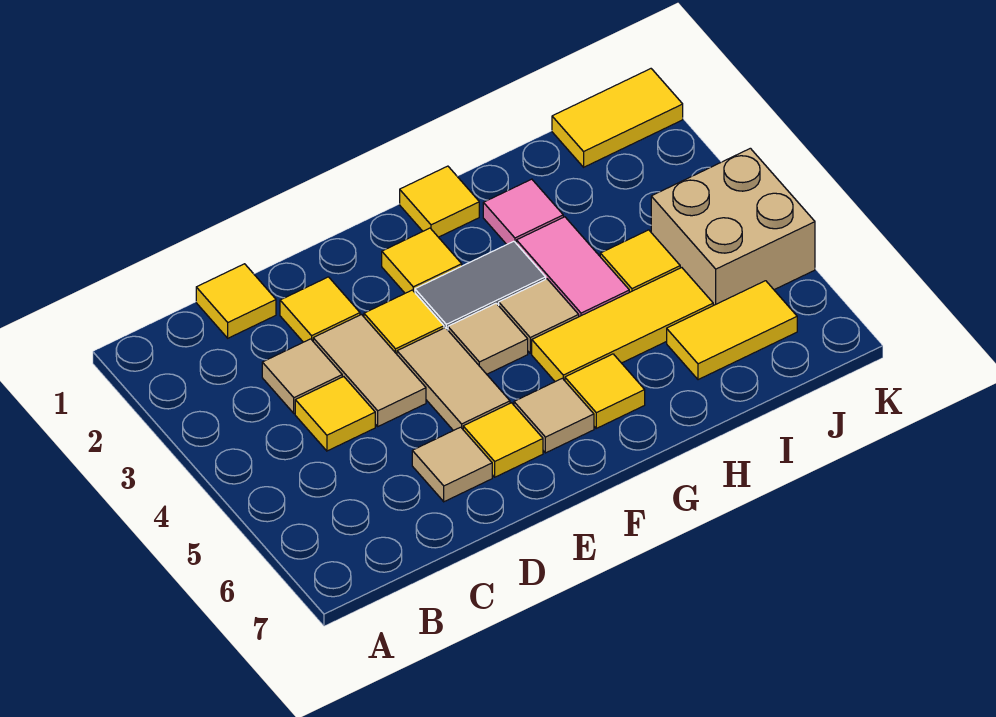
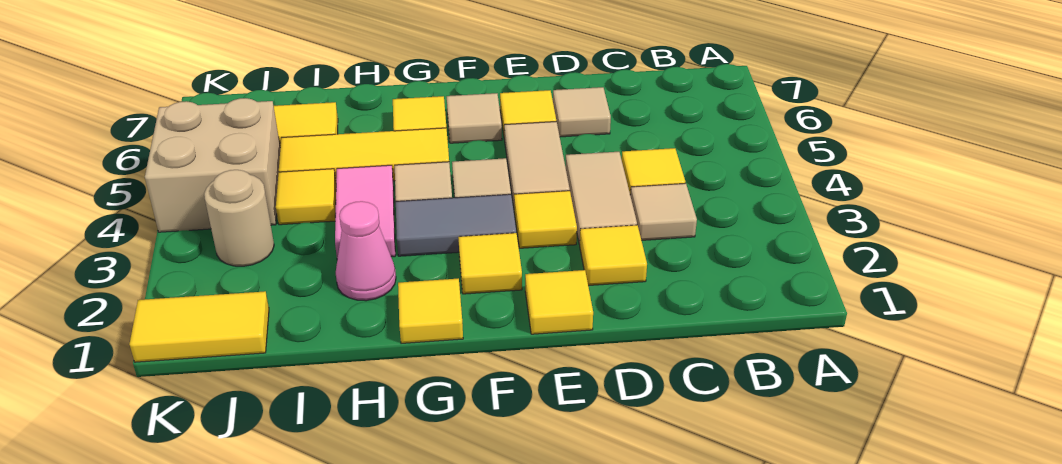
yellow tile C1 level 1 -> yellow tile E1 level 1
pink tile H2 level 1 -> pink cone H2 level 1
none -> tan round brick J3 level 1

